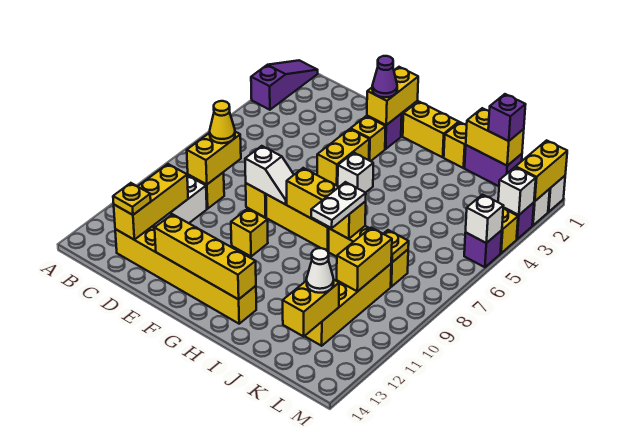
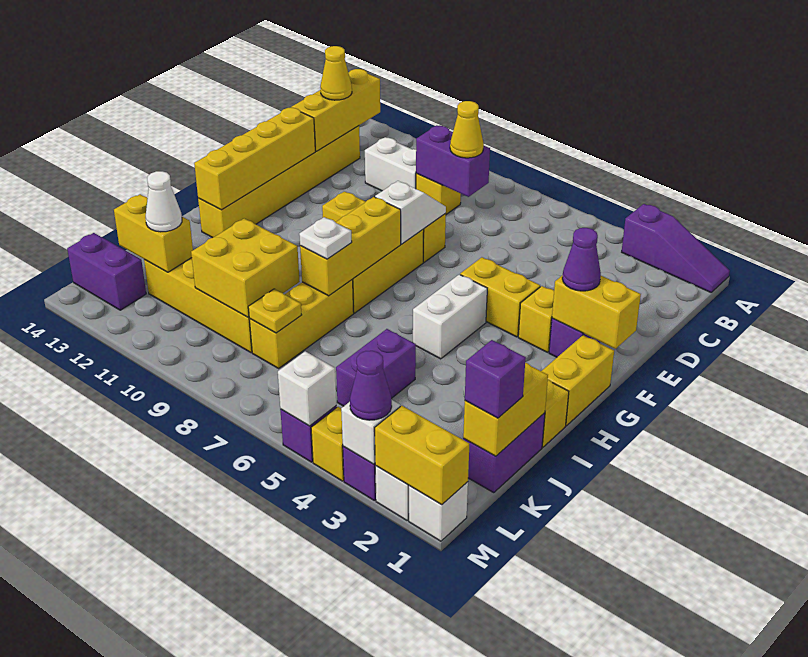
yellow brick C8:C9 level 2 -> purple brick C8:C9 level 2
yellow brick C11:C13 level 2 -> yellow brick B13:D13 level 2
yellow plate C13 level 3 -> yellow cone C13 level 3
white slope E8:F8 level 2 top E -> white slope E8:F8 level 2 top F
white brick G5 level 1 -> white brick G5:H5 level 1
white plate I8:I9 level 3 -> white plate I8 level 3
none -> purple brick J5:K5 level 1
yellow brick K9:K10 level 2 -> yellow brick J9:K10 level 2
none -> purple brick L13:L14 level 1
none -> purple cone M3 level 3

